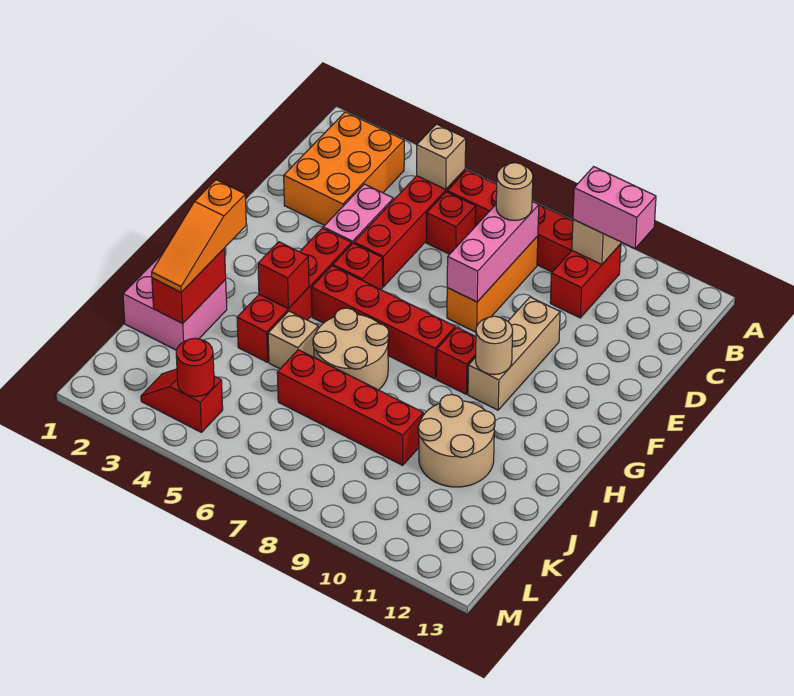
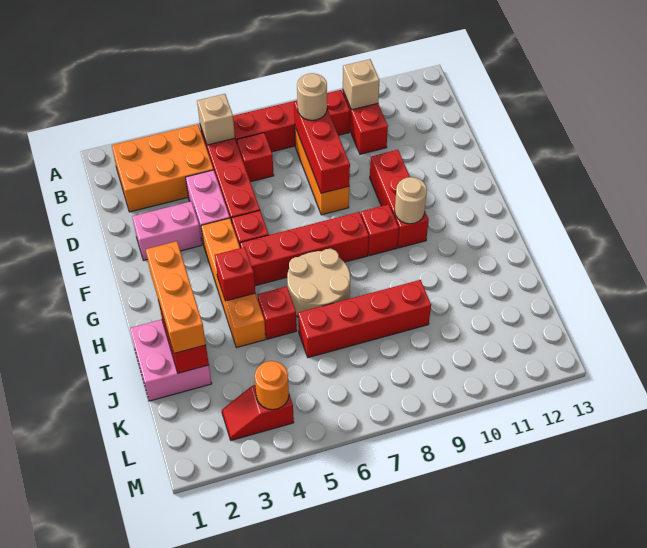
orange brick B2:D3 level 1 -> orange brick B2:C4 level 1
pink brick B10:B11 level 3 -> pink brick E2:E3 level 1
pink brick C8:E8 level 2 -> red brick C8:E8 level 2
tan brick E10:G10 level 1 -> red brick E10:G10 level 1
red brick F4:I4 level 1 -> orange brick F4:I4 level 1
orange slope H2:J2 level 3 top H -> orange brick H2:J2 level 3
tan brick I5 level 1 -> red brick I5 level 1
tan round brick I10:J11 level 1 -> none
red round brick L4 level 2 -> orange round brick L4 level 2

